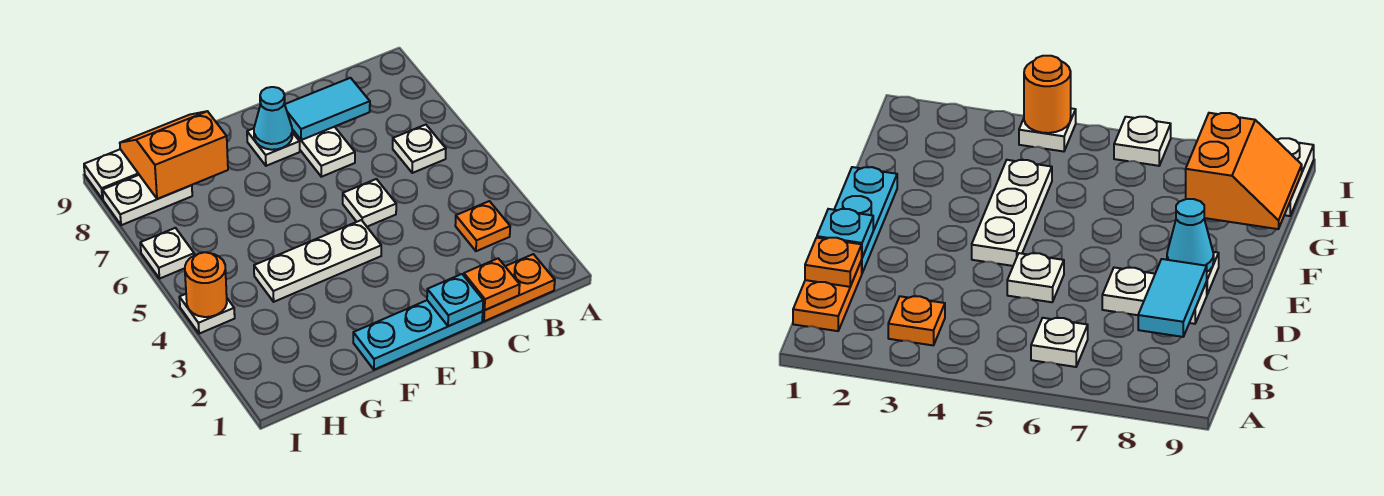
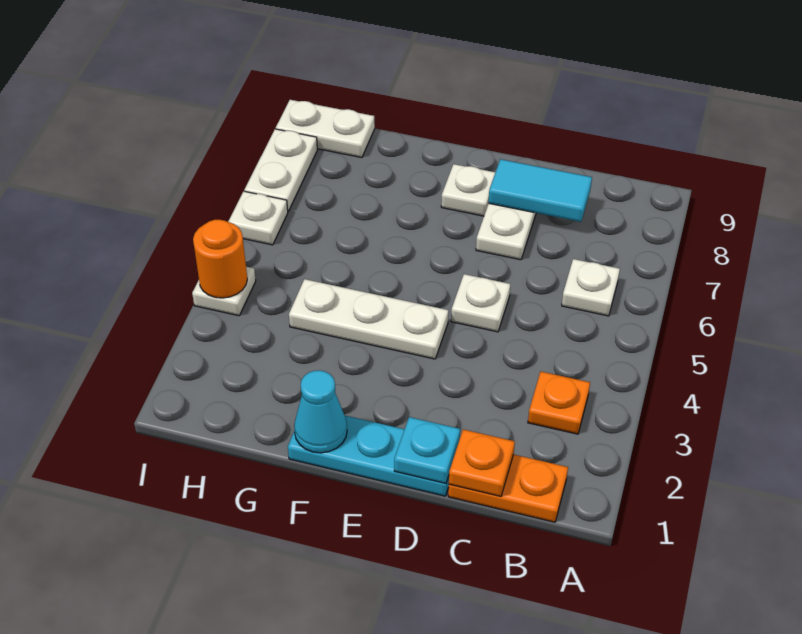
cyan cone E8 level 2 -> cyan cone F1 level 2
orange slope G8:H9 level 2 top 8 -> none
white plate H8:I8 level 1 -> white plate I7:I8 level 1

